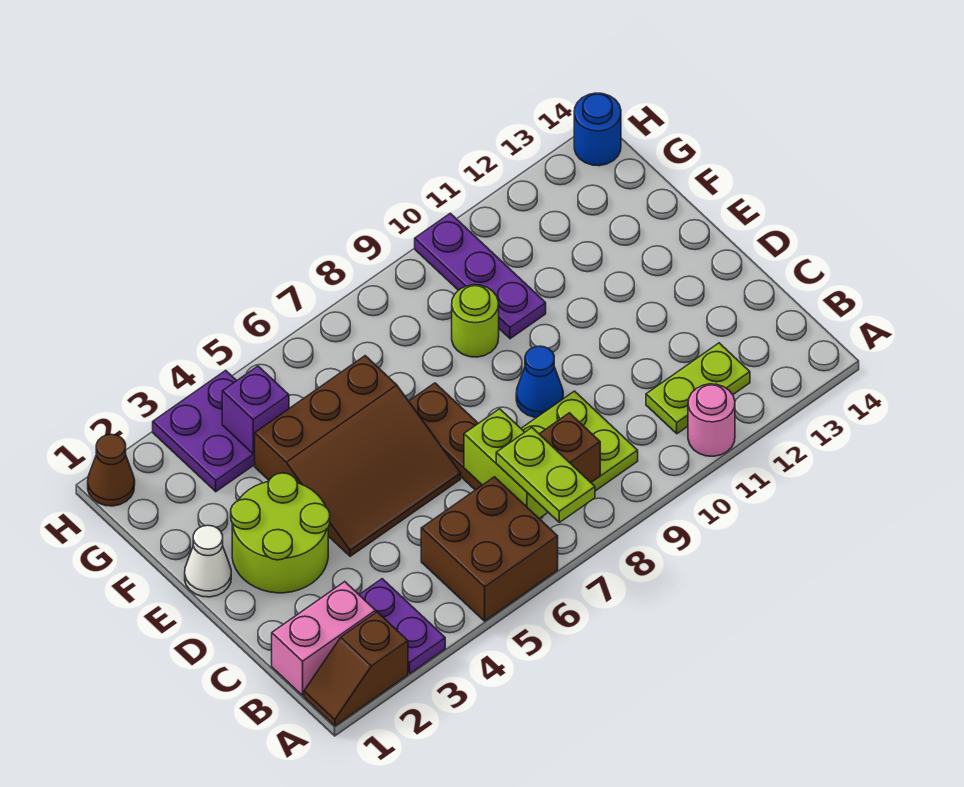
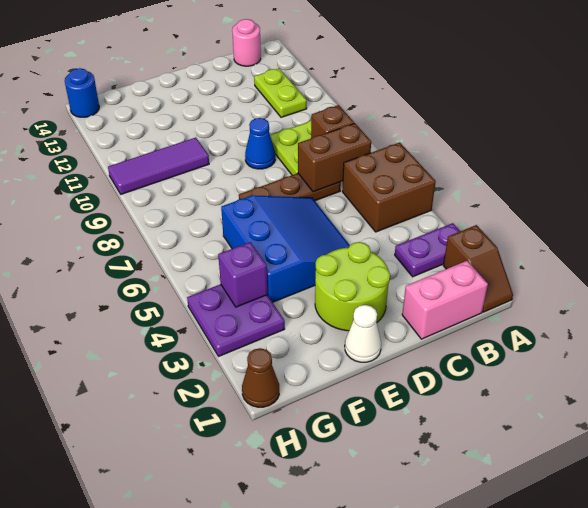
lime plate A7:B7 level 3 -> none
pink round brick A11 level 1 -> pink round brick B14 level 1
pink brick B1:B2 level 1 -> pink brick B1:C1 level 1
lime brick B7:C7 level 2 -> brown brick B7:C7 level 2
brown slope D4:F6 level 1 top F -> blue slope D4:F6 level 1 top F
lime round brick F9 level 1 -> none
purple plate F10:H10 level 1 -> purple tile F10:H10 level 1

